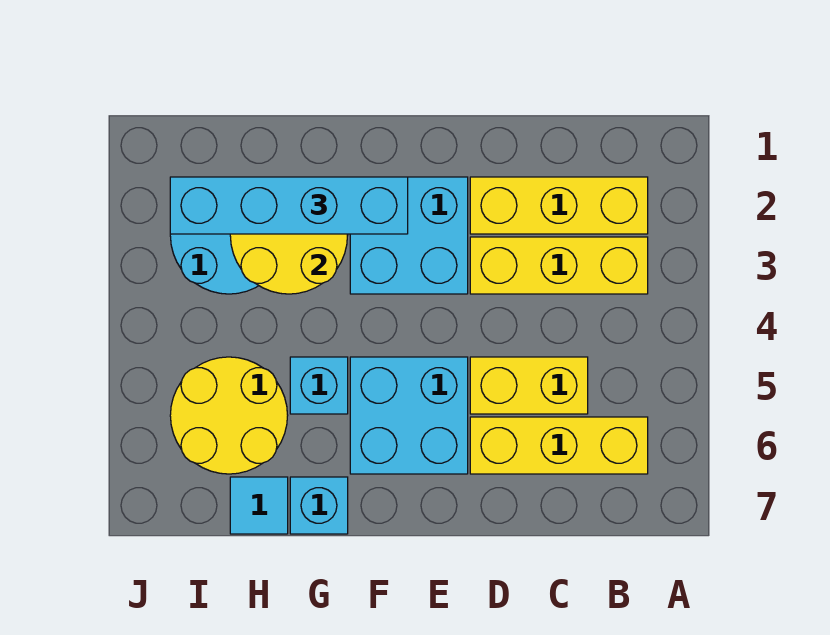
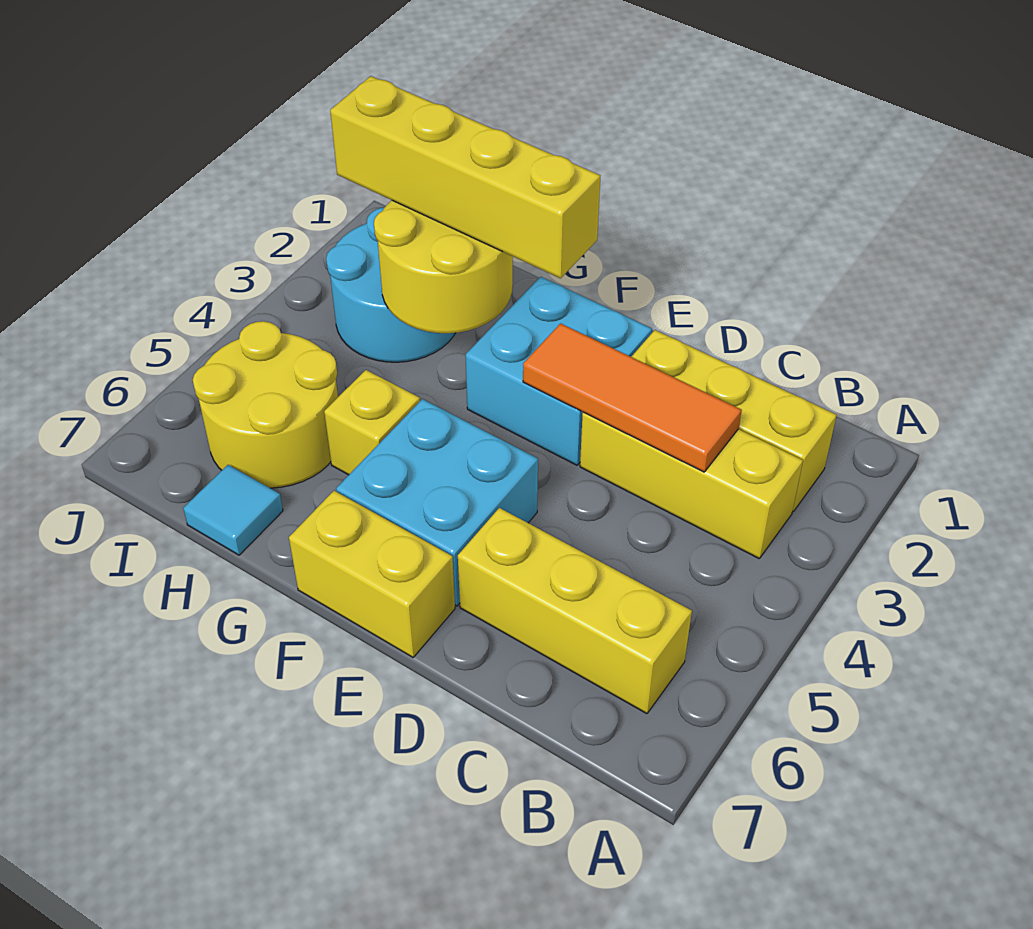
none -> orange tile C3:E3 level 2
yellow brick C5:D5 level 1 -> yellow brick E7:F7 level 1
cyan brick F2:I2 level 3 -> yellow brick F2:I2 level 3
cyan brick G5 level 1 -> yellow brick G5 level 1
cyan brick G7 level 1 -> none

